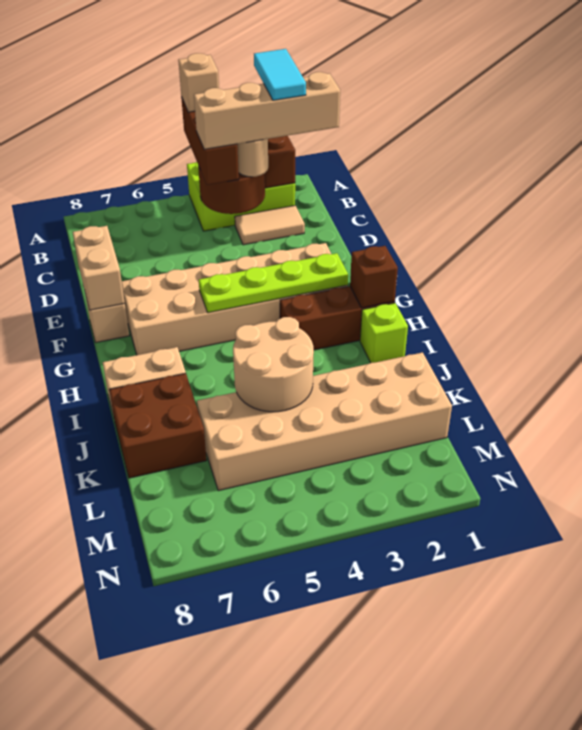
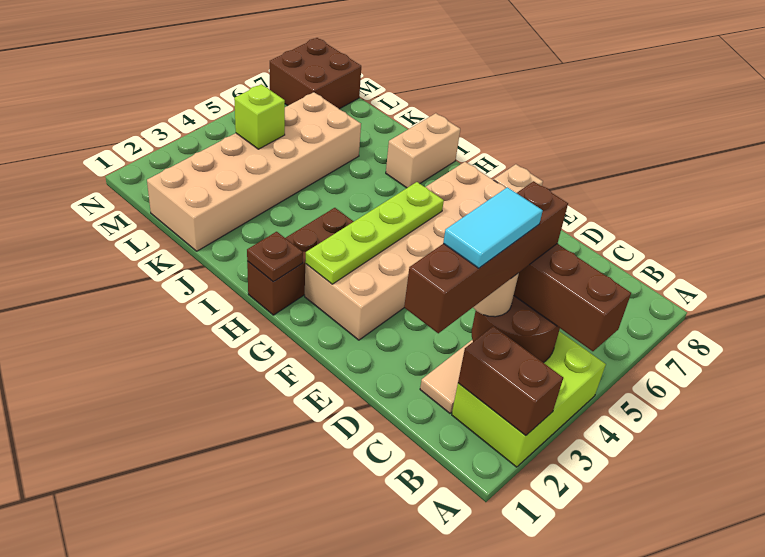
tan brick A4 level 4 -> none
cyan tile B2:C2 level 5 -> cyan tile C2:C3 level 5
tan brick C1:C4 level 4 -> brown brick C1:C4 level 4
tan brick E8:F8 level 2 -> none
brown brick H1 level 2 -> brown plate H1 level 2
lime brick I1 level 1 -> lime brick L4 level 2
tan round brick J4:K5 level 2 -> none
brown brick J7:K8 level 1 -> brown brick M7:N8 level 1

